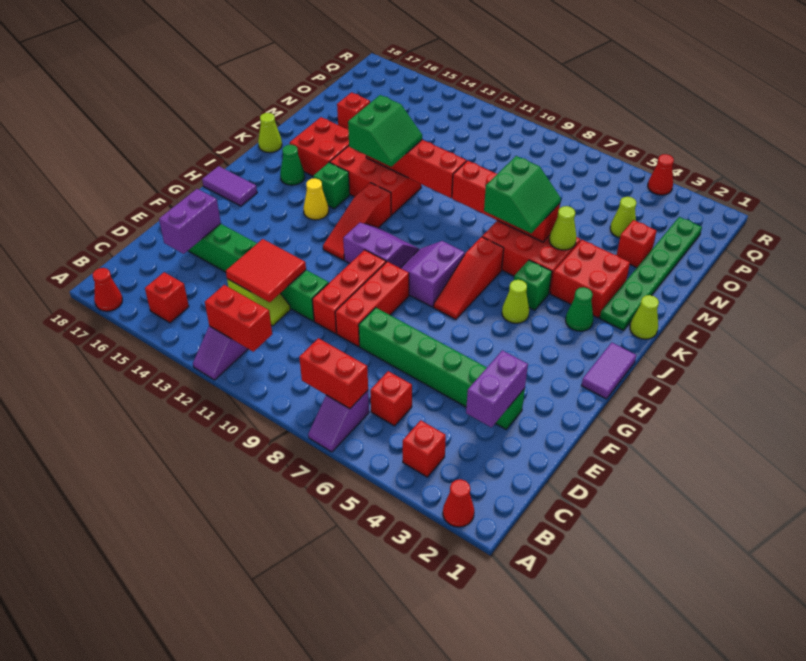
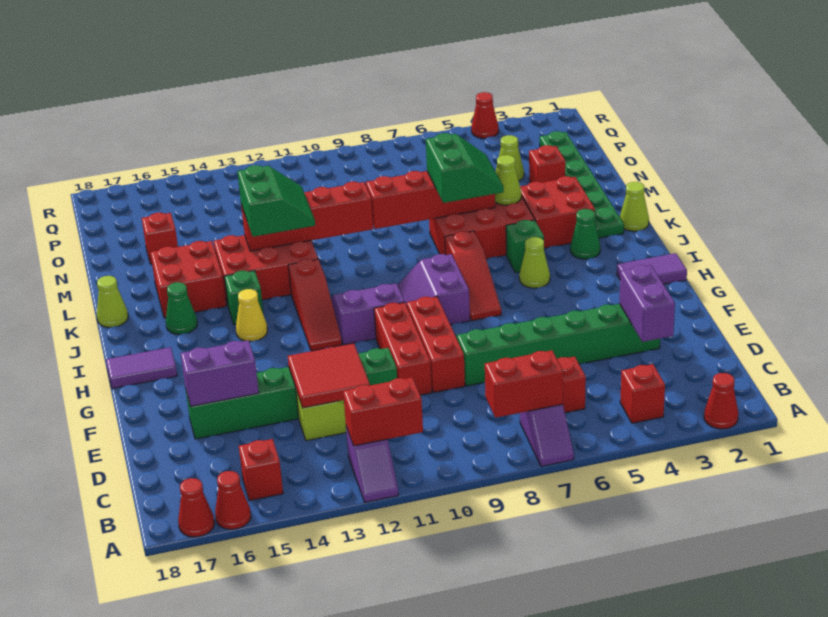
none -> red cone A16 level 1
purple brick D16:E16 level 2 -> purple brick E15:E16 level 2
purple tile H1:I1 level 1 -> purple tile H1:H2 level 1

